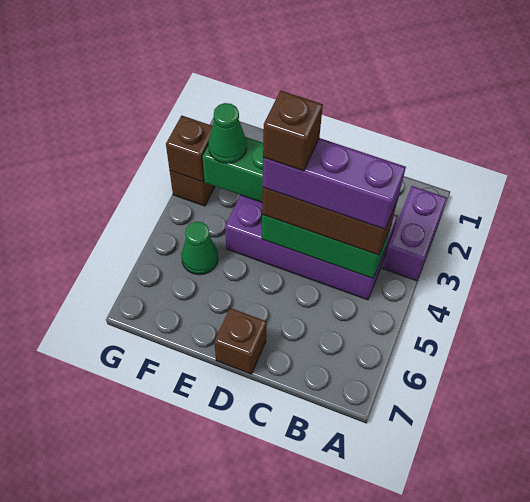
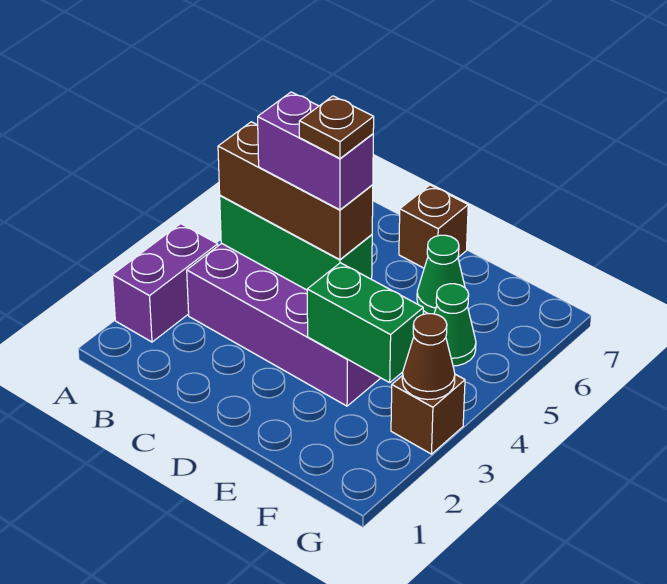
purple brick B4:D4 level 4 -> purple brick C4:D4 level 4
brown brick D4 level 5 -> brown plate D4 level 5
green cone F3 level 3 -> green cone E6 level 1
brown brick G3 level 2 -> brown cone G3 level 2

